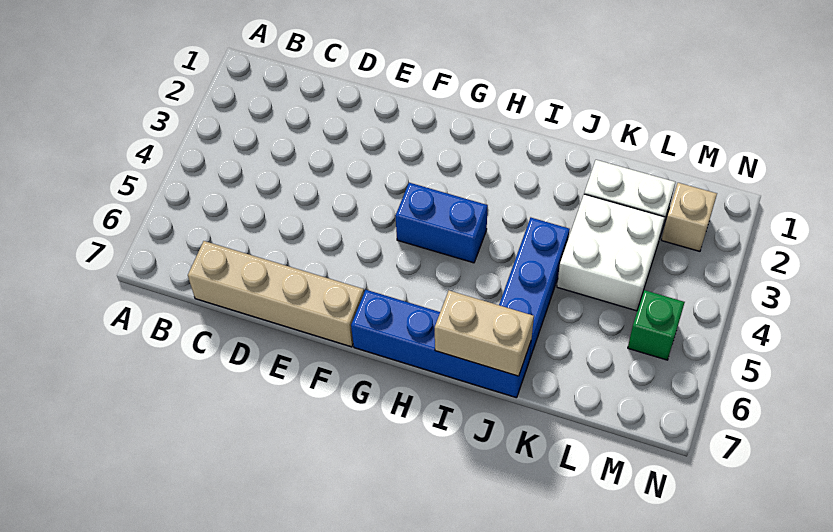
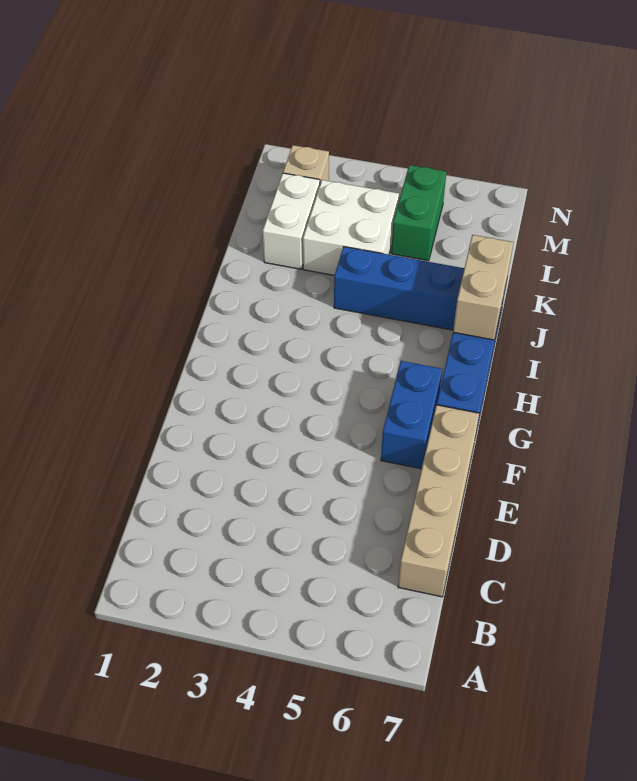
blue brick G4:H4 level 1 -> blue brick F6:G6 level 1
green brick M5 level 1 -> green brick L5:M5 level 1

